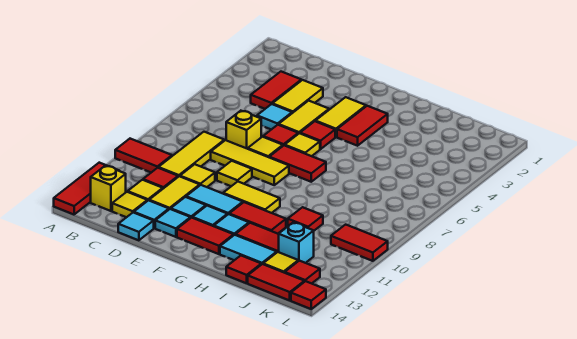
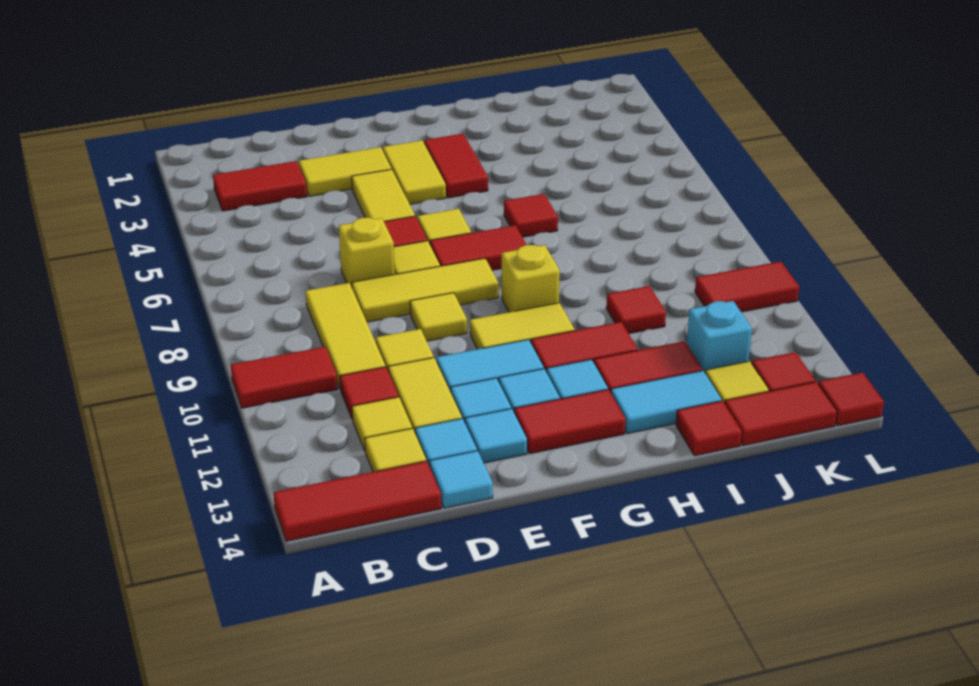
red tile A12:A14 level 1 -> red tile A14:C14 level 1
yellow brick B13 level 1 -> yellow brick G9 level 1
red tile C3:C4 level 1 -> red tile B3:C3 level 1
yellow tile D3:D4 level 1 -> yellow tile D3:E3 level 1
cyan tile D5 level 1 -> none
red tile F5 level 1 -> red tile H6 level 1

